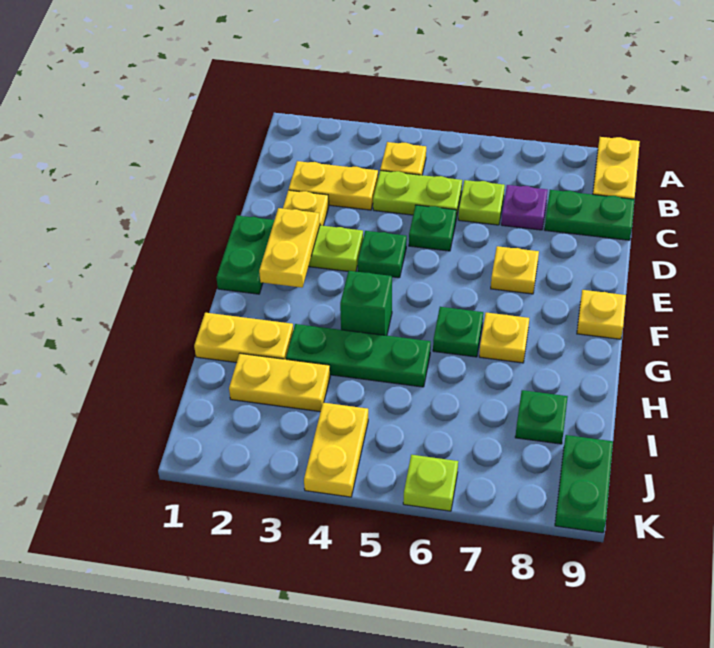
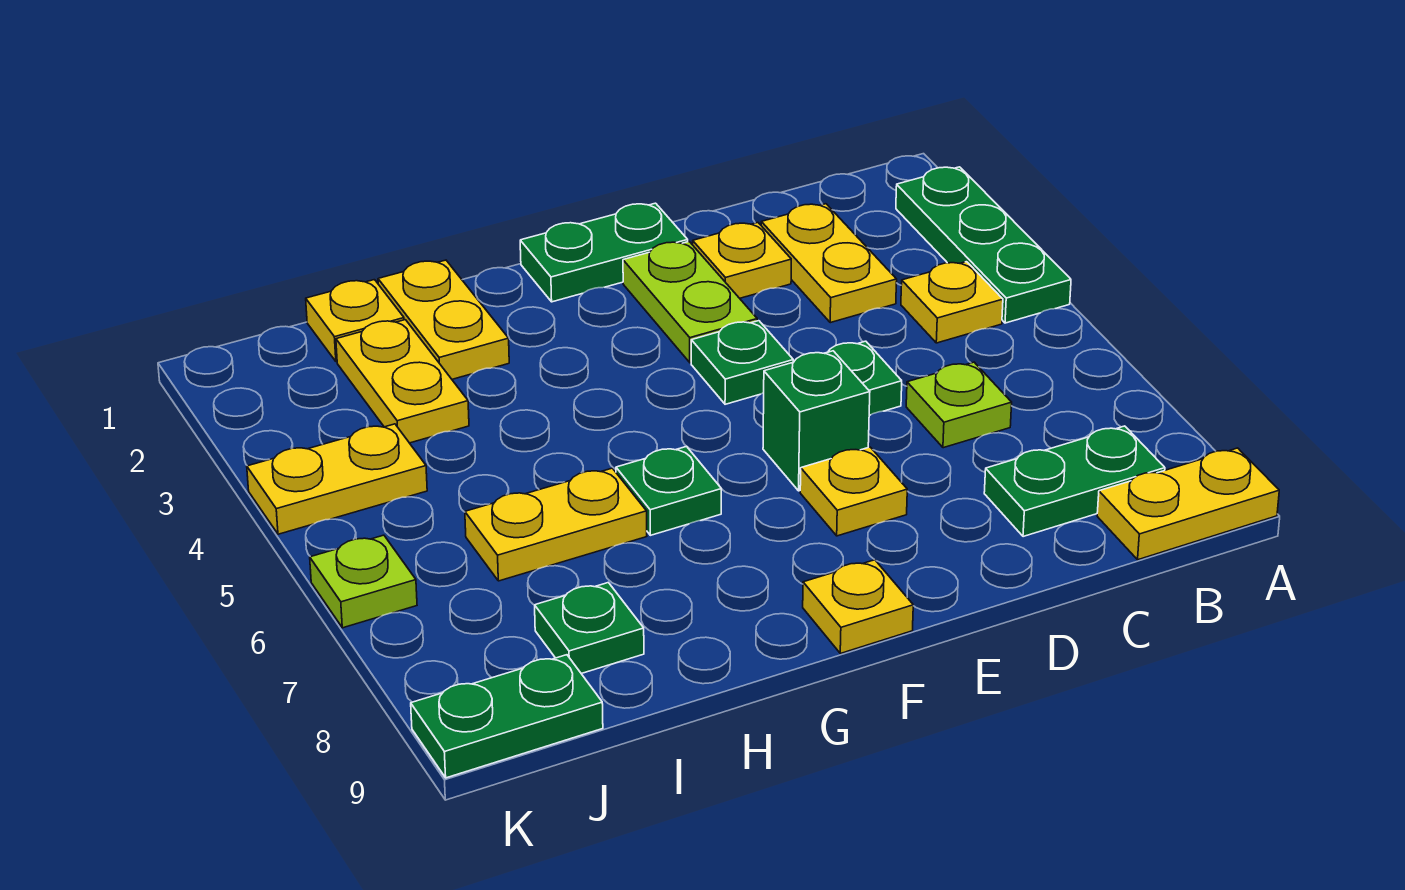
lime plate C4:C5 level 1 -> none
purple plate C7 level 1 -> none
green plate C8:C9 level 1 -> green plate B8:C8 level 1
yellow plate E2:F2 level 2 -> yellow plate H6:I6 level 1
green brick G4 level 1 -> green brick E6 level 1
yellow plate G7 level 1 -> yellow plate I1 level 1
green plate H3:H5 level 1 -> green plate A2:A4 level 1

